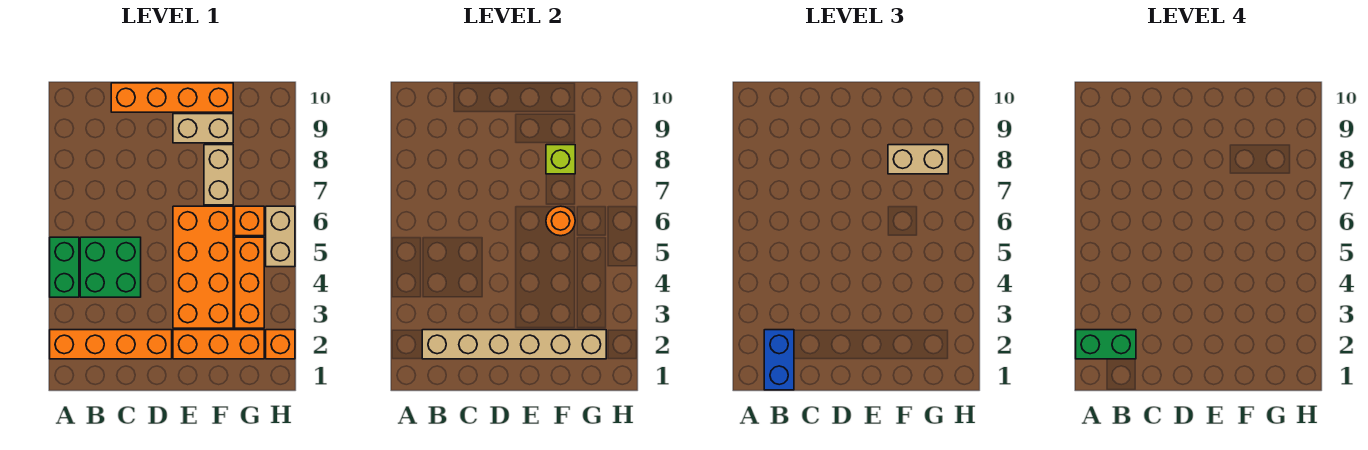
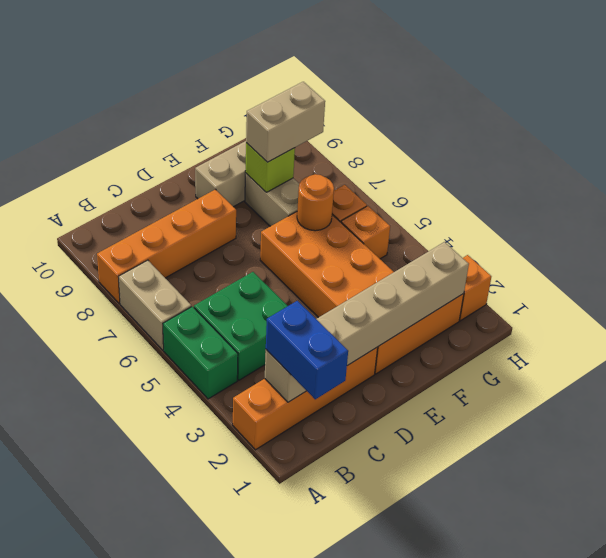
green brick A2:B2 level 4 -> none
orange brick C10:F10 level 1 -> orange brick A8:D8 level 1
orange brick G3:G5 level 1 -> orange brick G5 level 1
tan brick H5:H6 level 1 -> tan brick A6:A7 level 1

